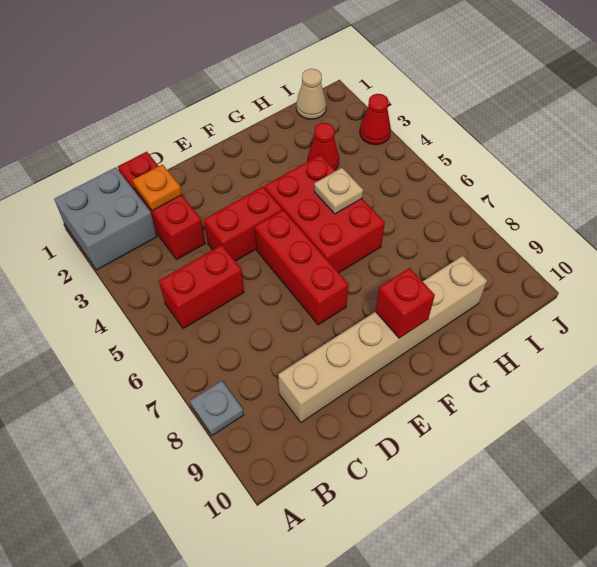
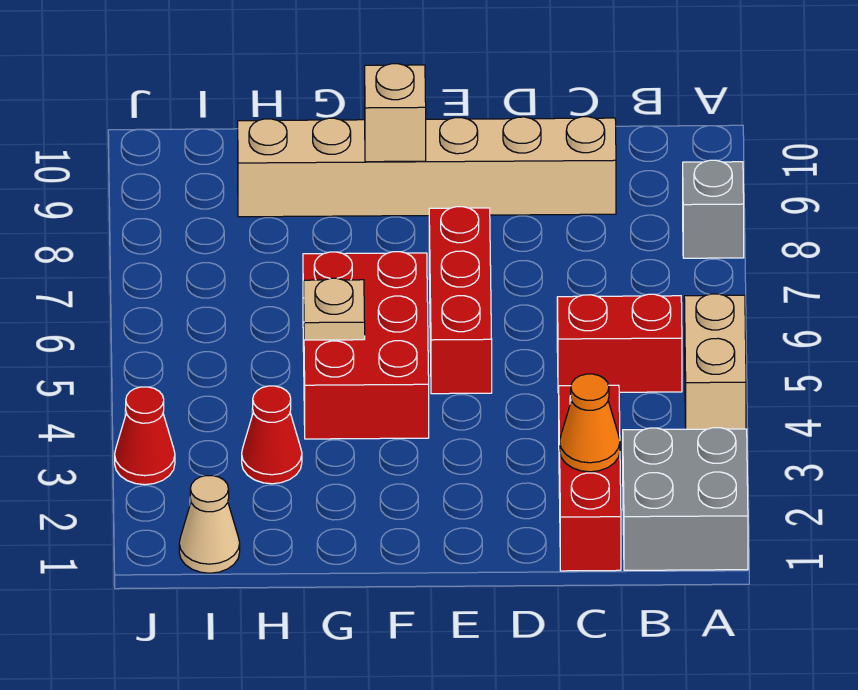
none -> tan brick A4:A5 level 1
grey plate A8 level 1 -> grey brick A8 level 1
orange plate C2 level 2 -> orange cone C2 level 2
red brick D4:E4 level 1 -> none
red brick F9 level 2 -> tan brick F9 level 2

